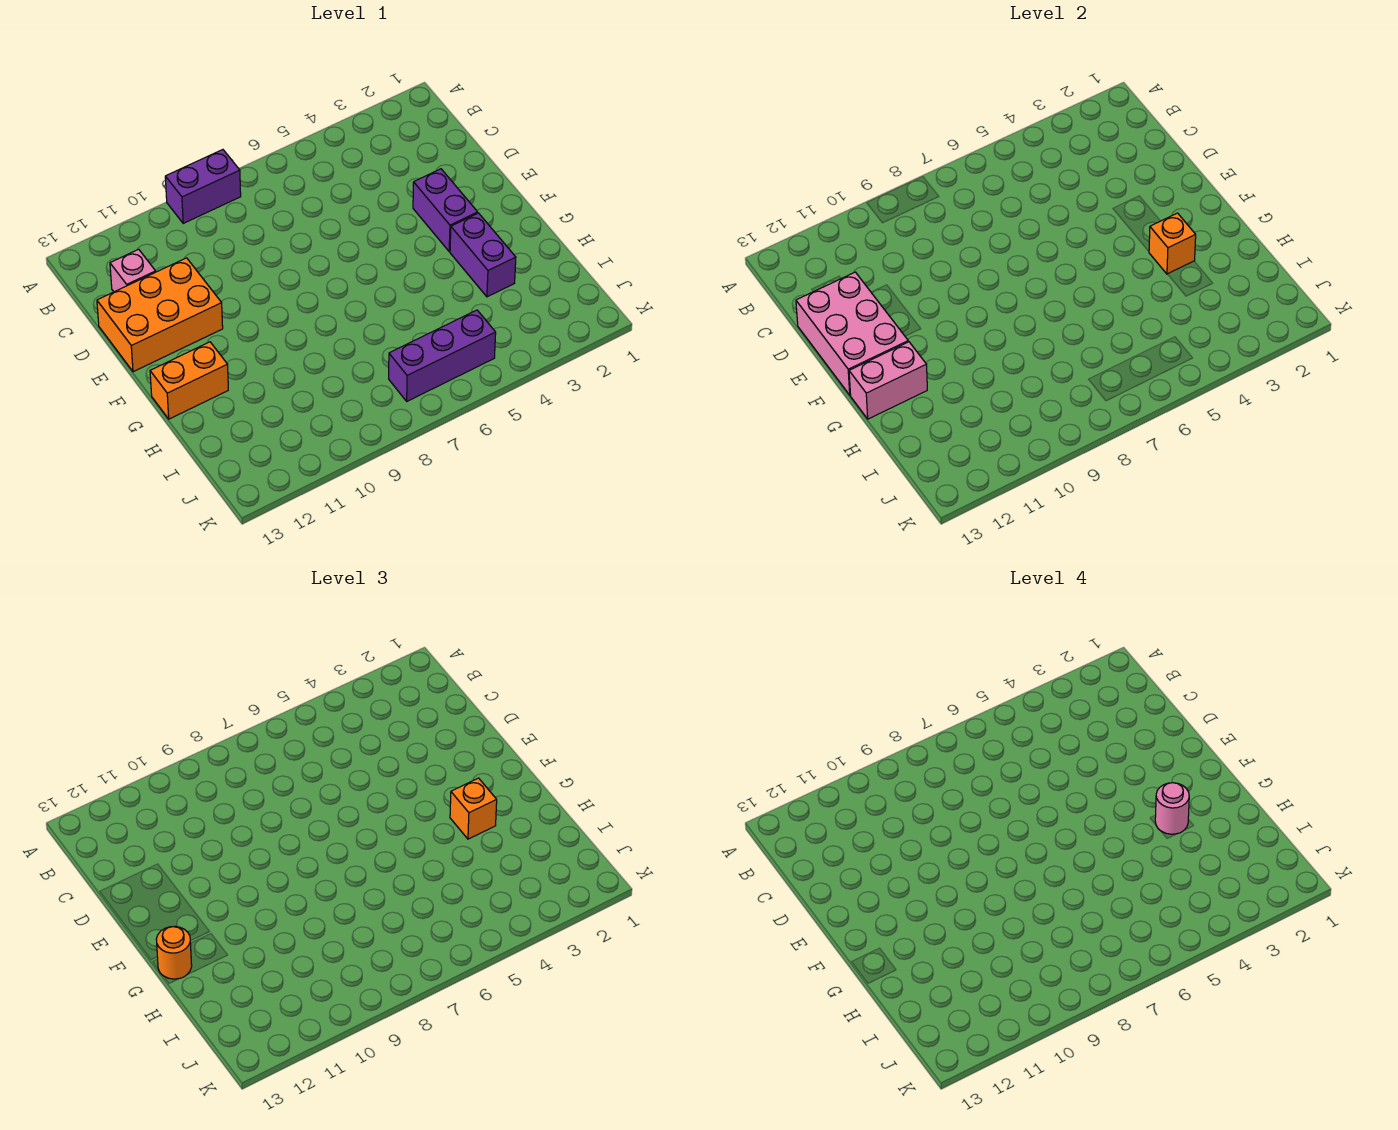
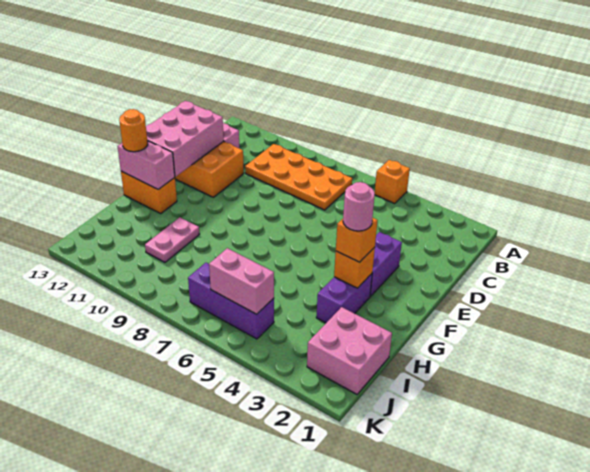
none -> orange brick A5 level 1
purple brick A8:A9 level 1 -> none
none -> orange plate B7:C10 level 1
none -> pink plate H10:I10 level 1
none -> pink brick I1:J2 level 1
none -> pink brick J5:J6 level 2

